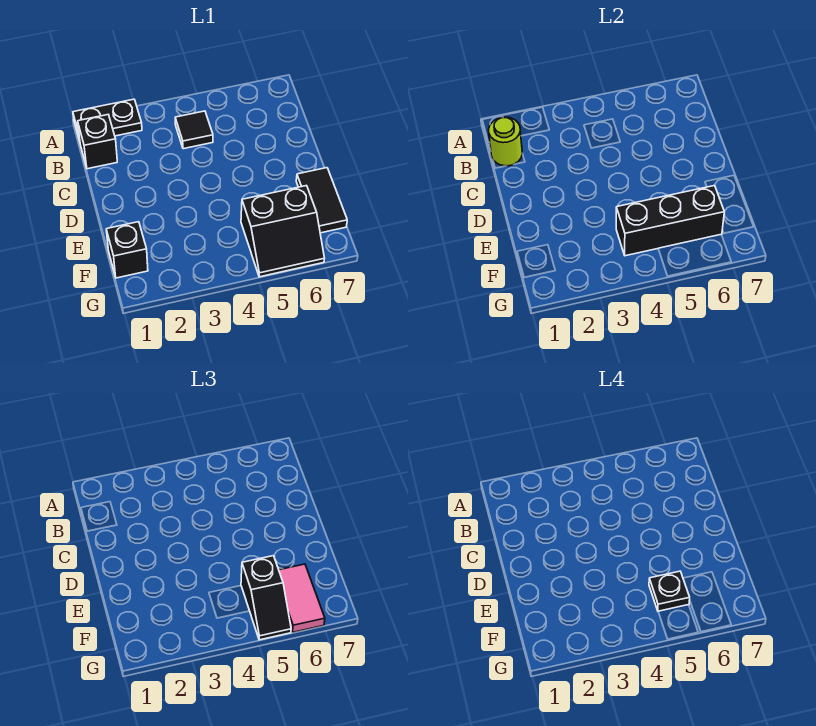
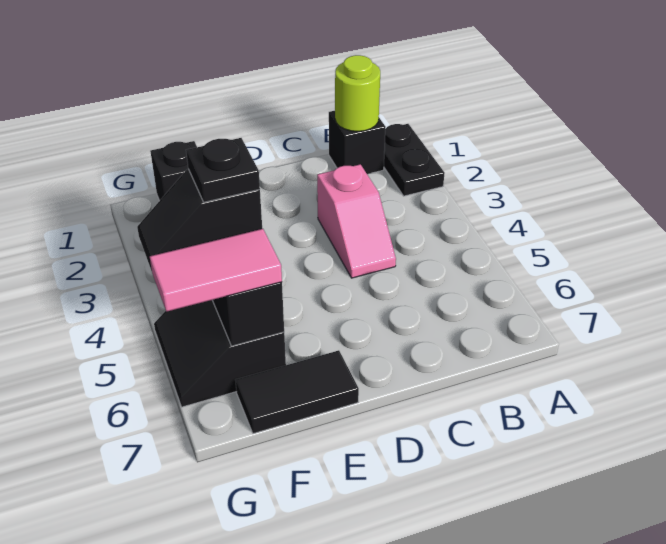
black tile B4 level 1 -> none
none -> pink slope C3:C4 level 1 top 3

